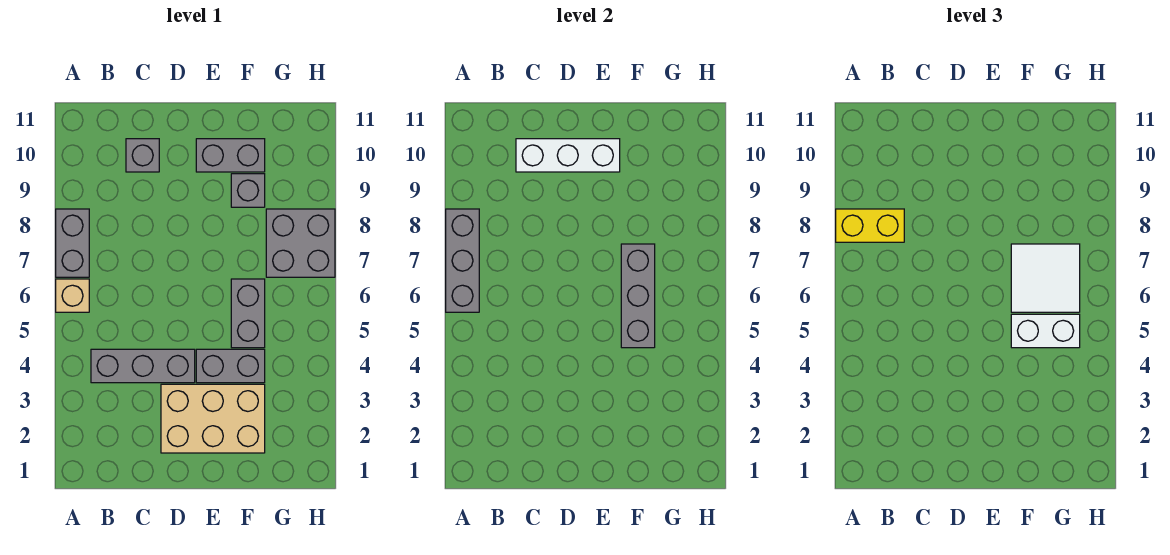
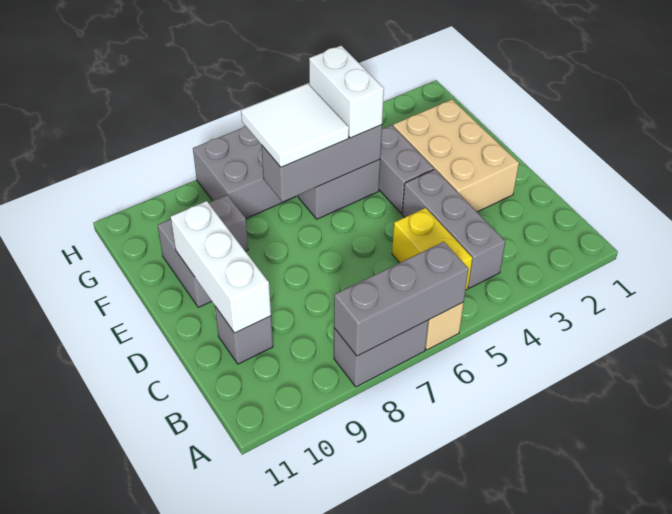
yellow brick A8:B8 level 3 -> yellow brick B5:C5 level 1

